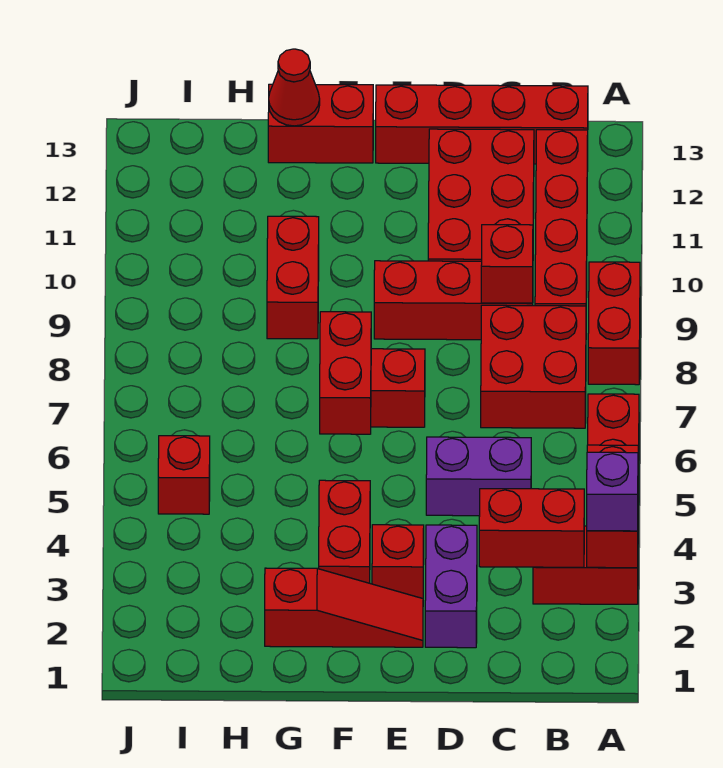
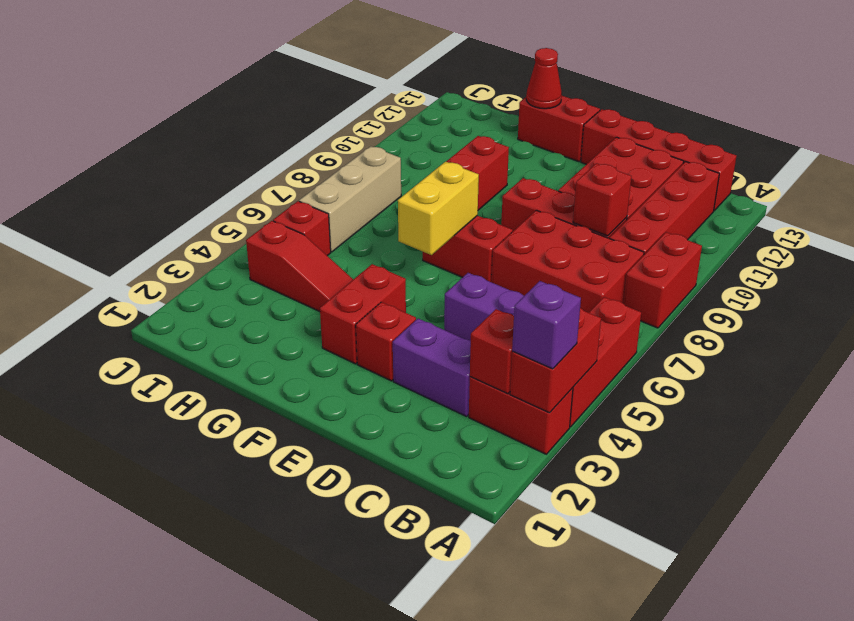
red brick B3:C3 level 2 -> red brick B3 level 2
red brick B7:C8 level 1 -> red brick B7:D8 level 1
purple brick D2:D3 level 1 -> purple brick C3:D3 level 1
red slope E2:G2 level 1 top G -> red slope G4:I4 level 1 top I
red brick F6:F7 level 2 -> yellow brick F6:F7 level 2
none -> tan brick I6:I8 level 1

